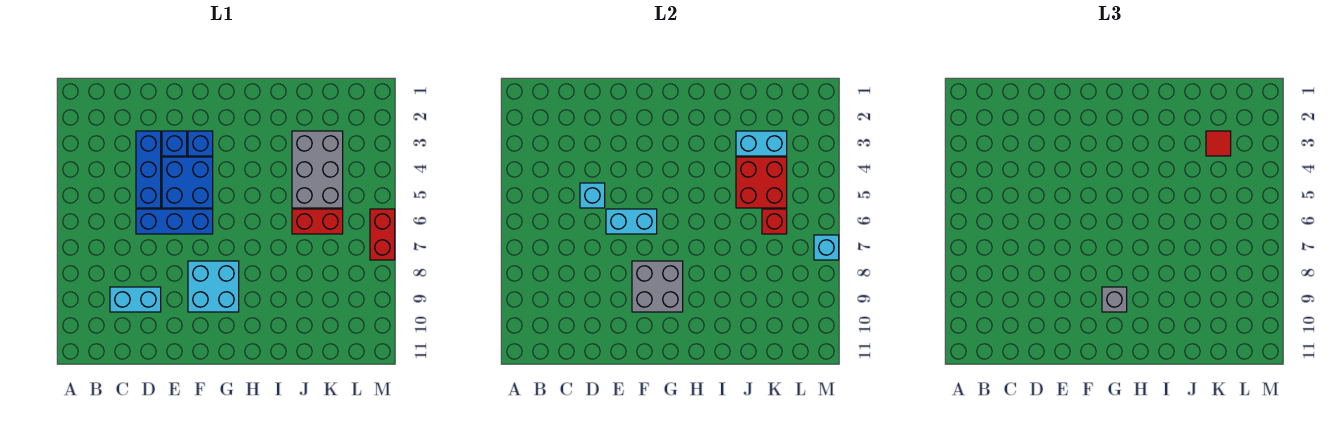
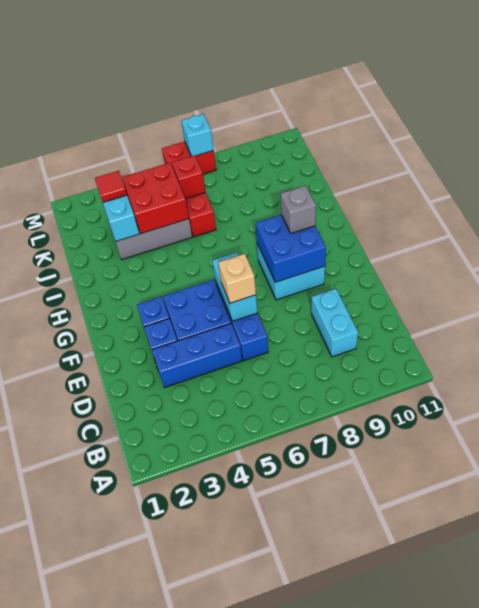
cyan brick D5 level 2 -> none
none -> tan brick E6 level 3
grey brick F8:G9 level 2 -> blue brick F8:G9 level 2

